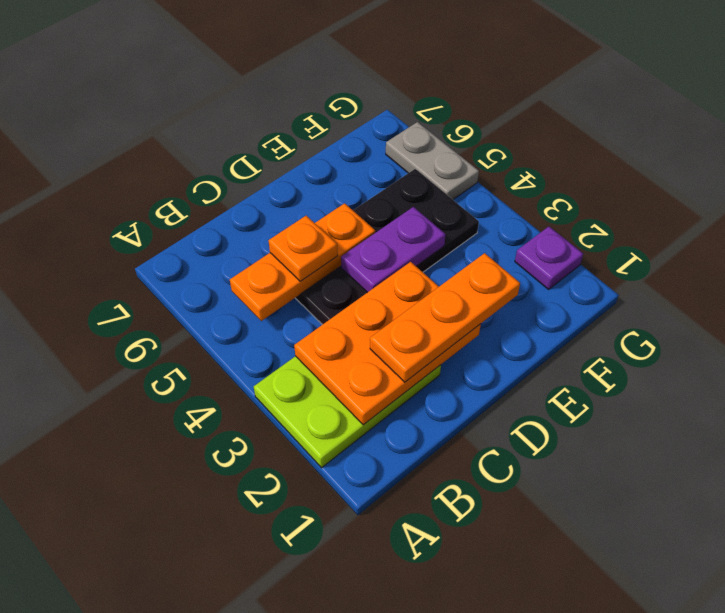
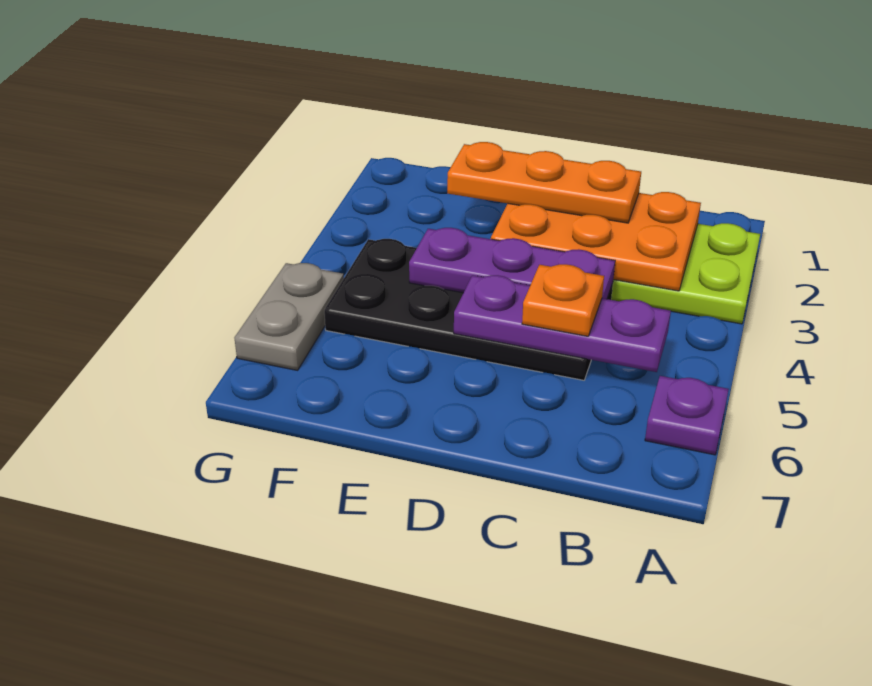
orange plate B5:D5 level 2 -> purple plate B5:D5 level 2
purple plate D4:E4 level 2 -> purple plate C4:E4 level 2
purple plate G2 level 1 -> purple plate A6 level 1

